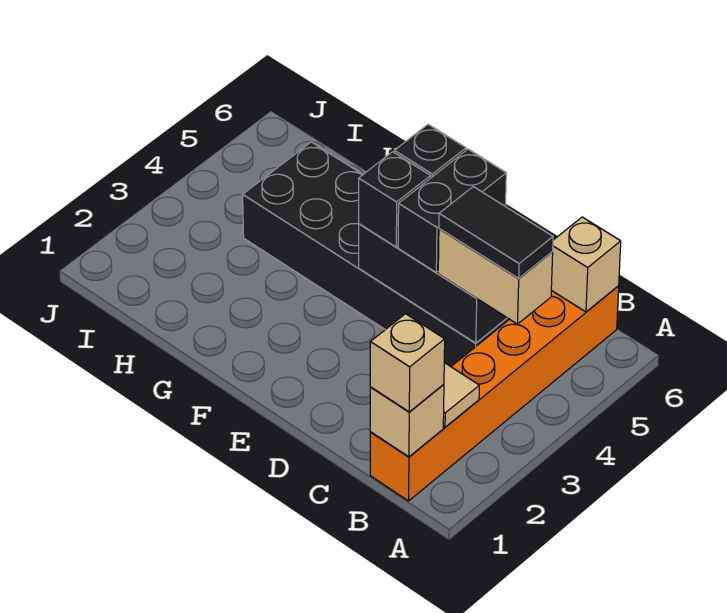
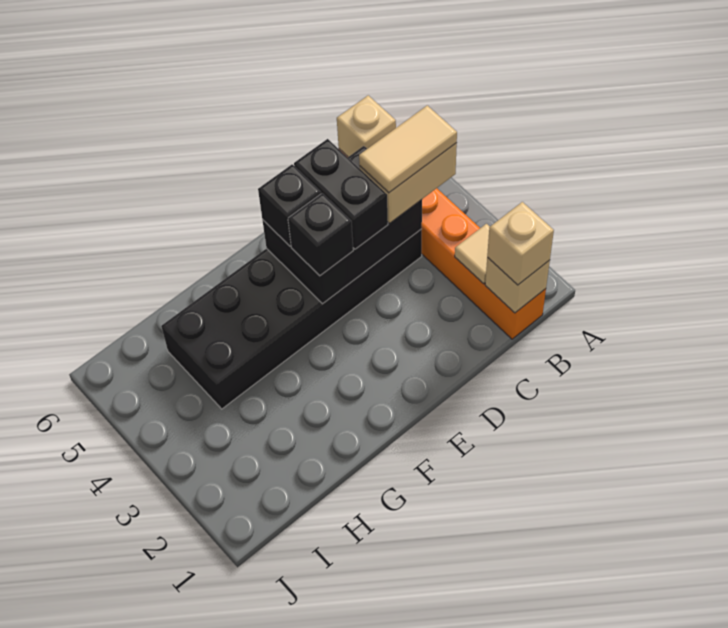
black tile B4:C4 level 4 -> tan tile B4:C4 level 4

